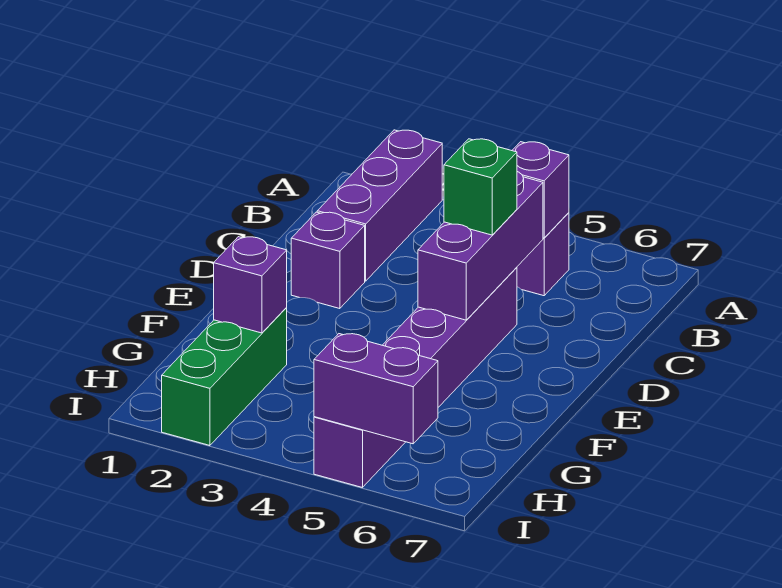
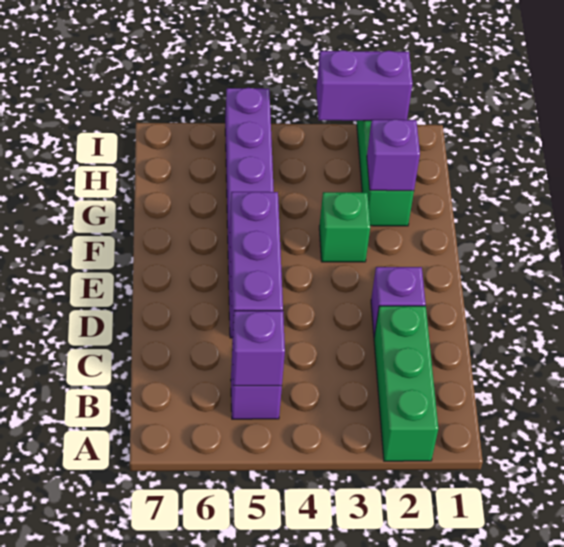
purple brick A2:C2 level 1 -> green brick A2:C2 level 1
green brick D5 level 3 -> green brick F3 level 1
purple brick I5:I6 level 2 -> purple brick I2:I3 level 2

